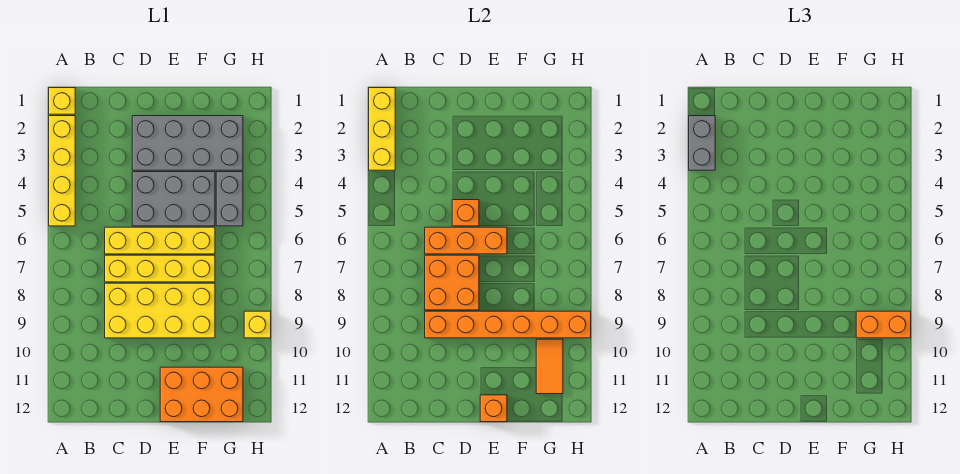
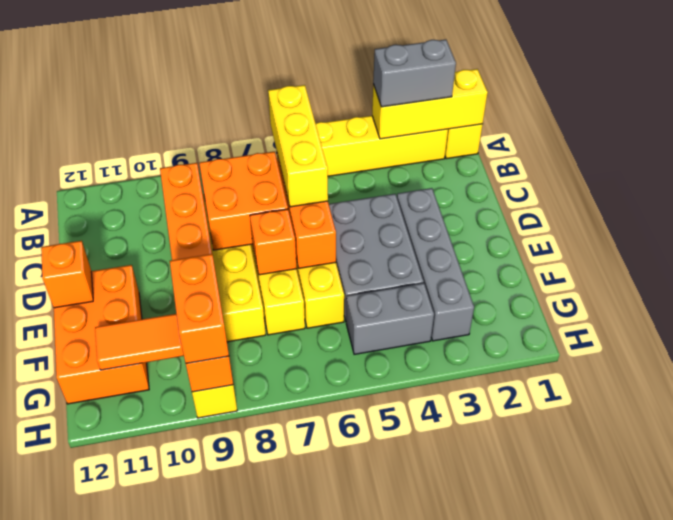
none -> yellow brick B6:D6 level 3
grey brick D2:G3 level 1 -> grey brick D3:G3 level 1
orange brick D5 level 2 -> orange brick E7 level 2

